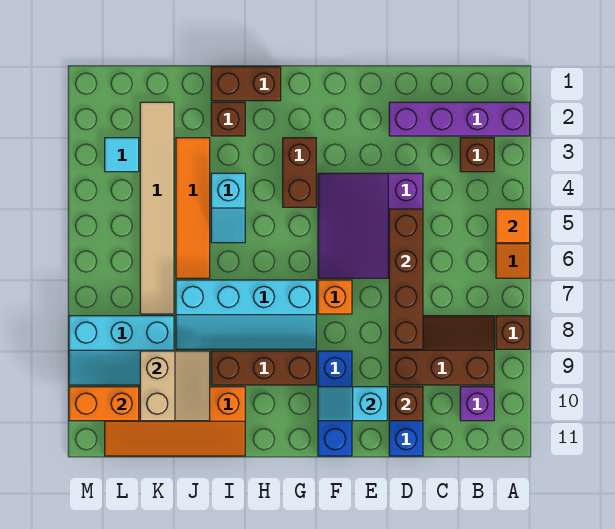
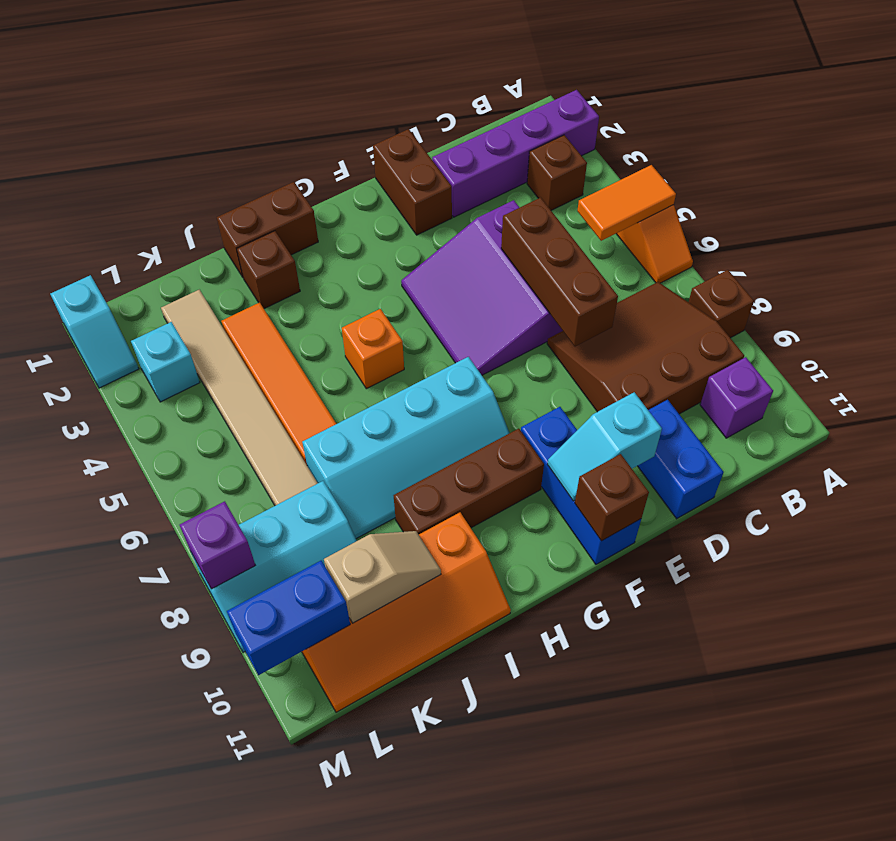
orange tile A5 level 2 -> orange tile A5:B5 level 2
brown slope B8:D9 level 1 top 9 -> brown slope B7:D9 level 1 top 9
brown brick D5:D8 level 2 -> brown brick D5:D7 level 2
brown brick D10 level 2 -> brown brick F11 level 2
orange brick F7 level 1 -> orange brick H5 level 1
brown brick G3:G4 level 1 -> brown brick E1:E2 level 1
cyan slope I4:I5 level 1 top 4 -> cyan slope M1:M2 level 1 top 1
tan slope J9:K10 level 2 top K -> tan slope J10:K10 level 2 top K
cyan tile L3 level 1 -> cyan brick L3 level 1
orange brick L10:M10 level 2 -> blue brick L10:M10 level 2
none -> purple brick M8 level 2

